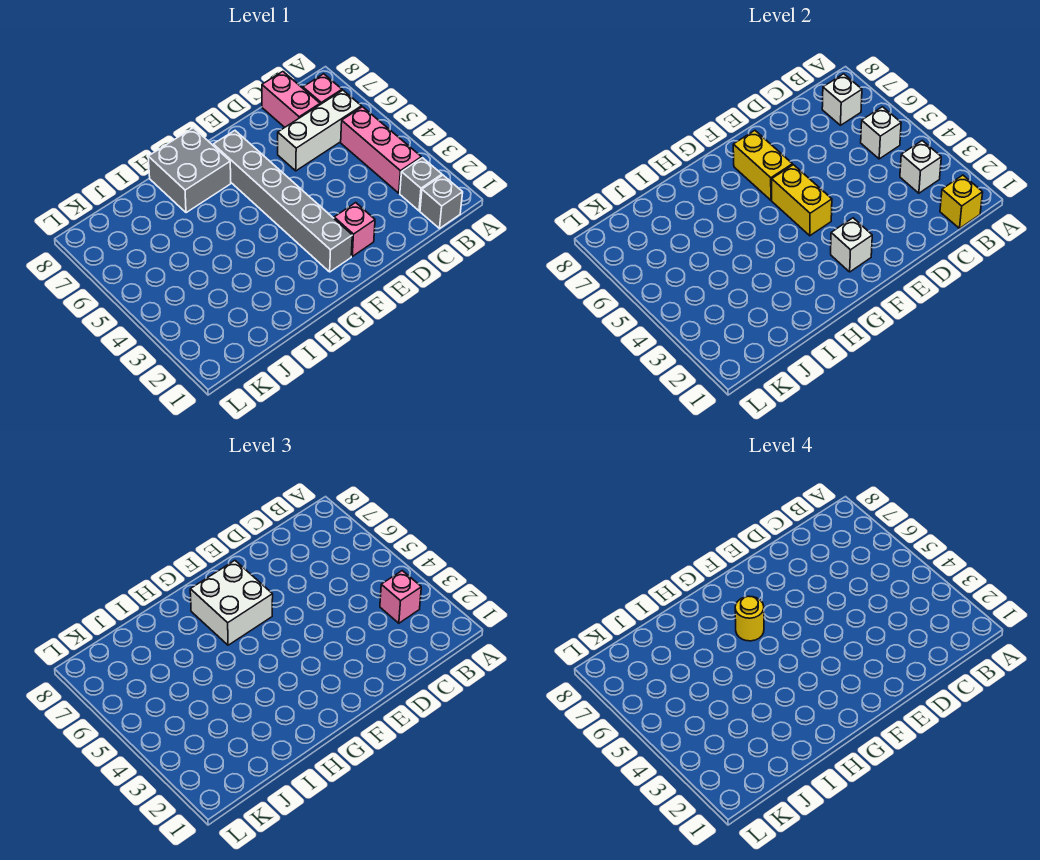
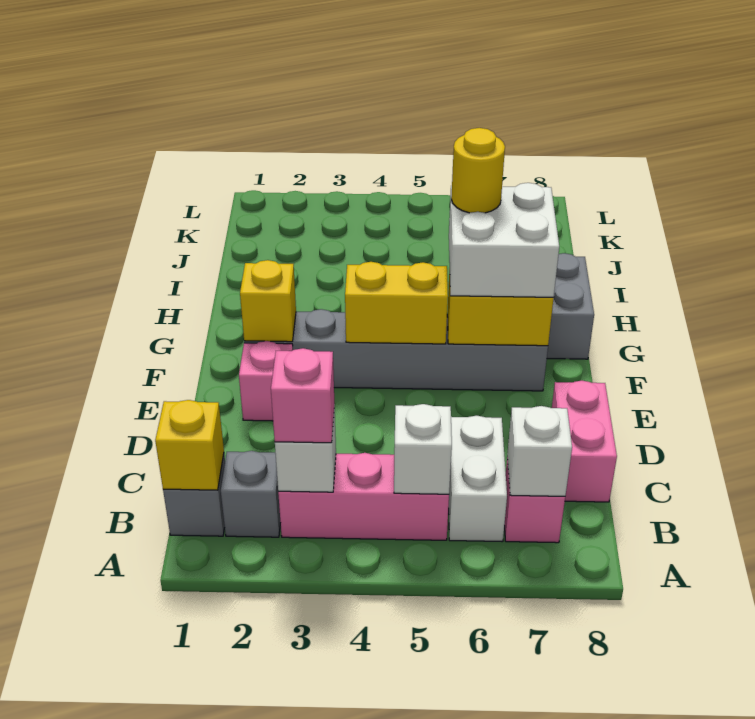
white brick B6:D6 level 1 -> white brick B6:C6 level 1
pink brick C7:C8 level 1 -> pink brick C8:D8 level 1
white brick F2 level 2 -> yellow brick F2 level 2

